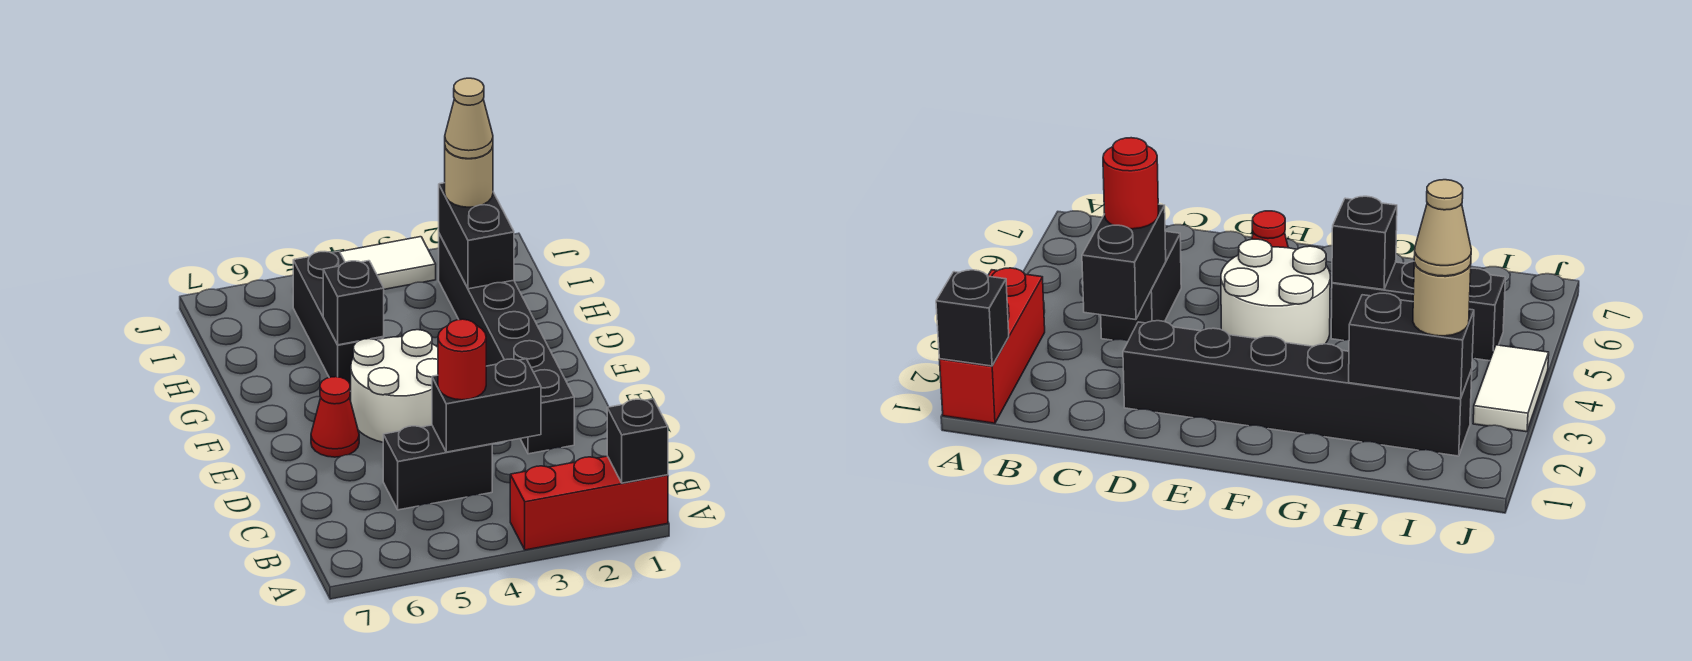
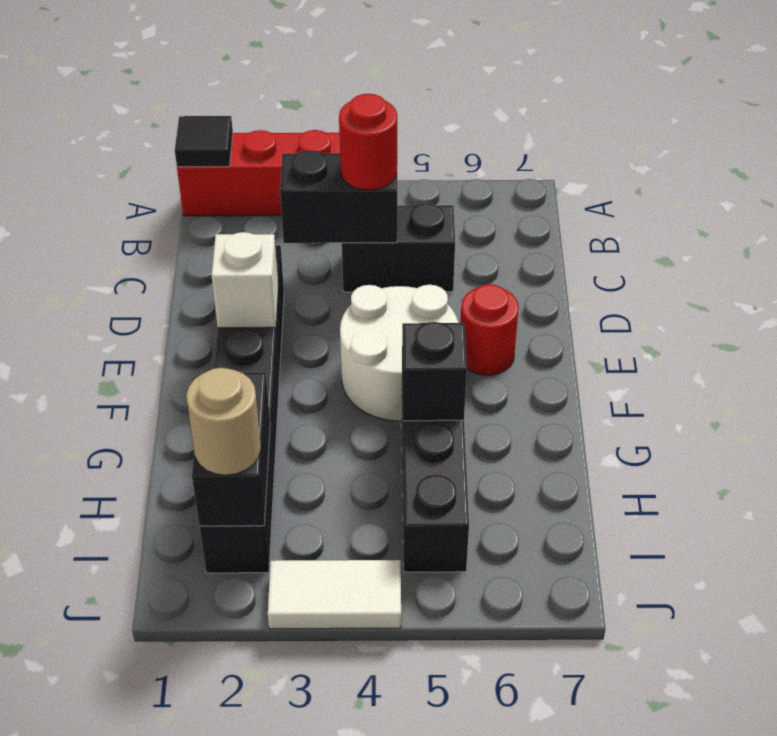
black brick A1 level 2 -> black tile A1 level 2
none -> white brick E2 level 2
red cone E6 level 1 -> red round brick E6 level 1
tan cone I2 level 4 -> none

